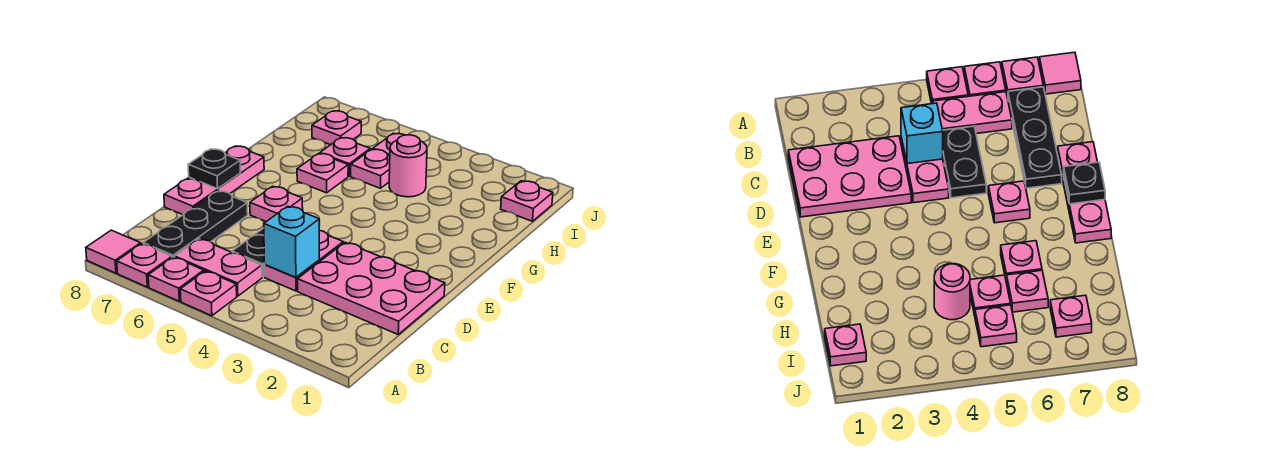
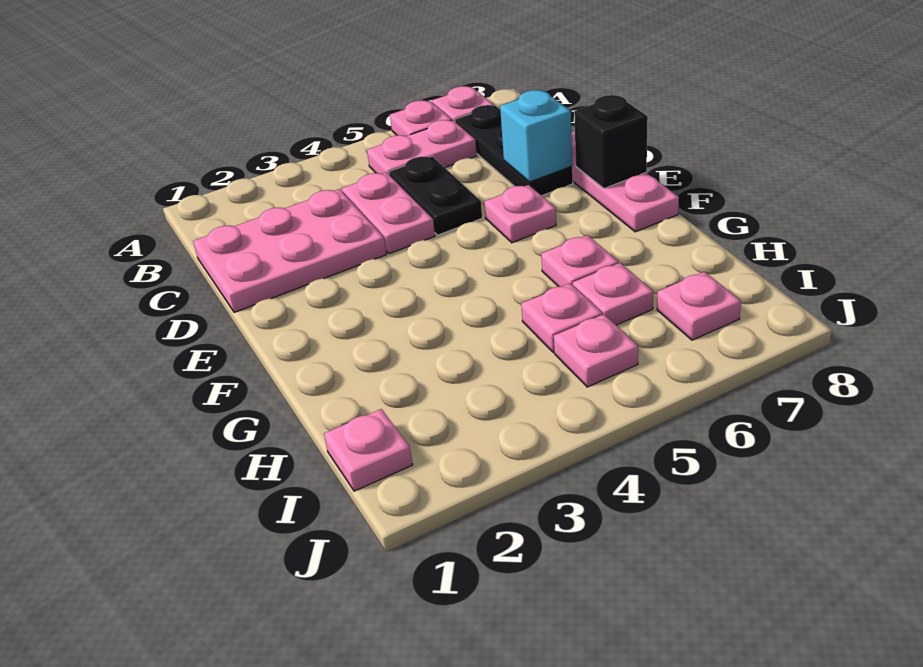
pink plate A5 level 1 -> none
pink tile A8 level 1 -> none
cyan brick C4 level 2 -> cyan brick D7 level 2
black plate E8 level 2 -> black brick E8 level 2
pink round brick H4 level 1 -> none

